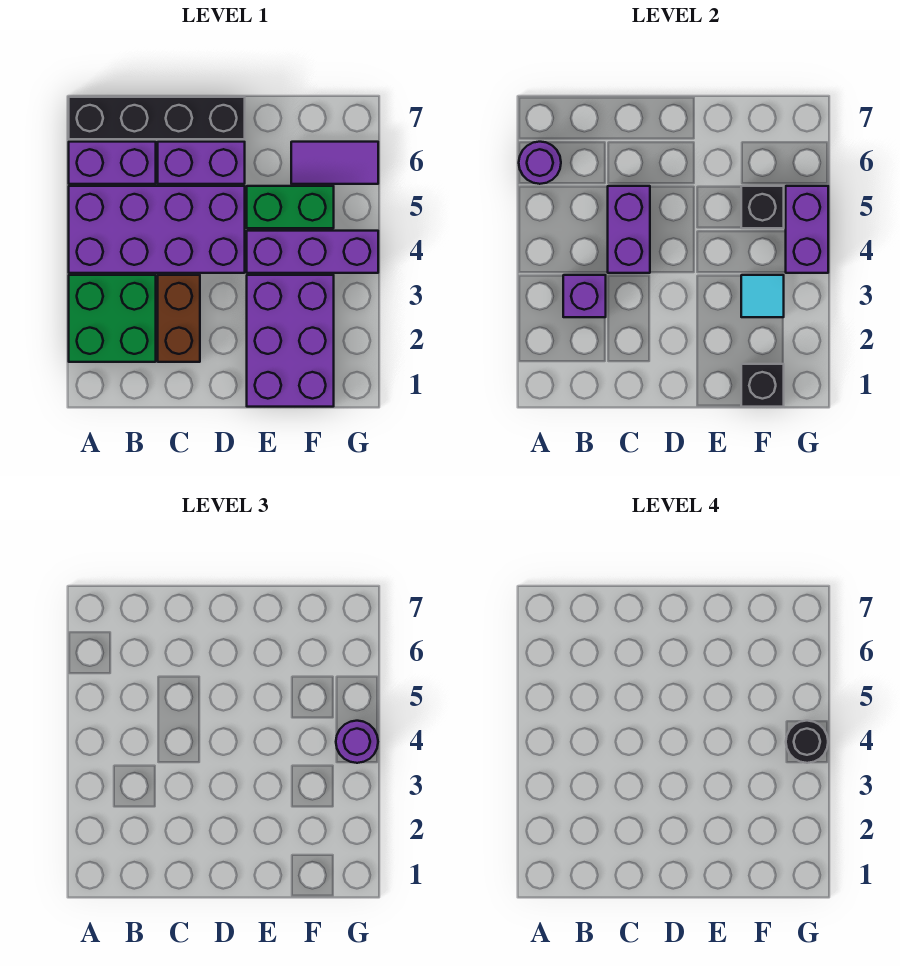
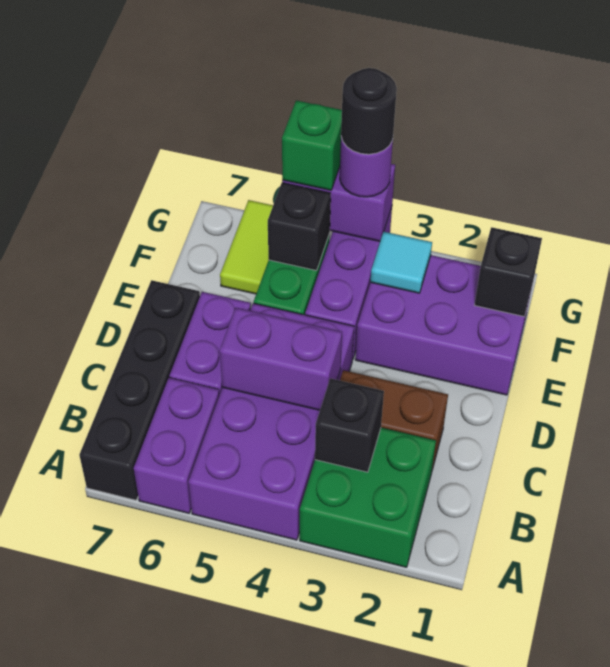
purple round brick A6 level 2 -> none
purple brick B3 level 2 -> black brick B3 level 2
purple tile F6:G6 level 1 -> lime tile F6:G6 level 1
none -> green brick G5 level 3

